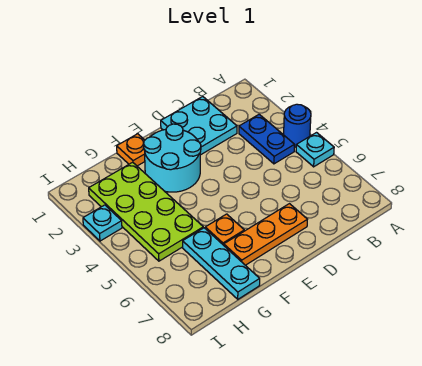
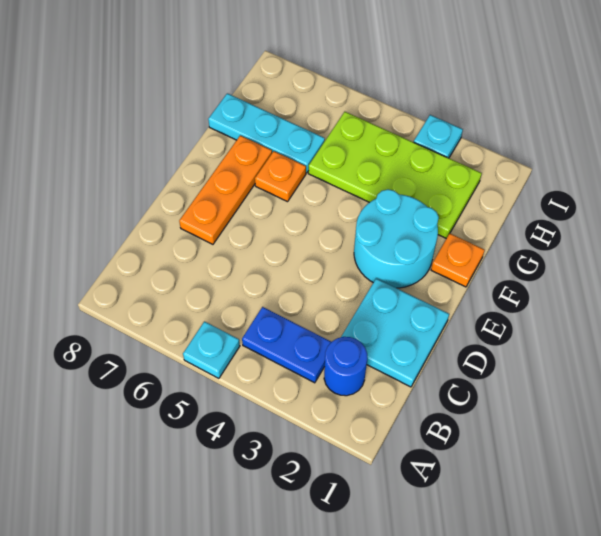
blue round brick A4 level 1 -> blue round brick B2 level 1

